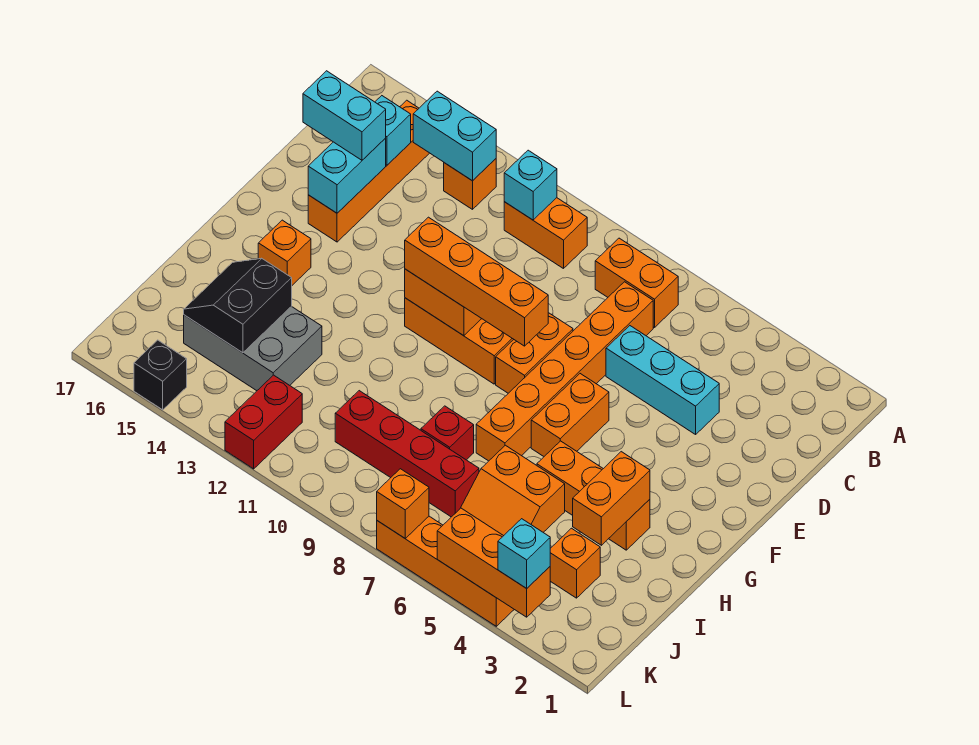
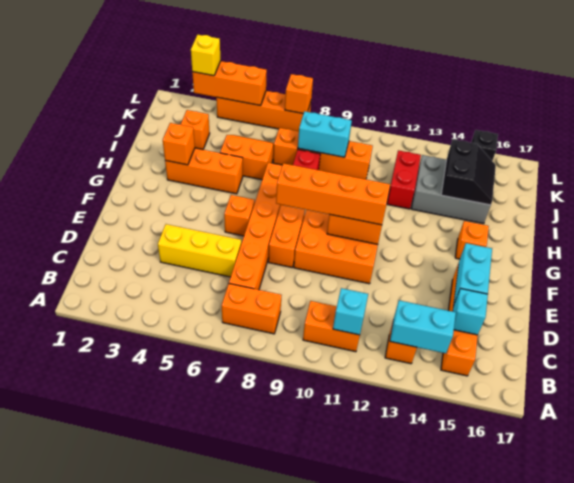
cyan brick D4:D6 level 1 -> yellow brick D4:D6 level 1
cyan brick D15:D16 level 3 -> cyan brick J8:J9 level 2
orange brick F6:G6 level 1 -> orange brick F6 level 1
orange brick H3:I3 level 2 -> orange brick H3 level 2
red brick J7:J10 level 1 -> orange brick J7:J10 level 1
red brick K12:L12 level 1 -> red brick I12:J12 level 1
cyan brick L3 level 3 -> yellow brick L3 level 3

